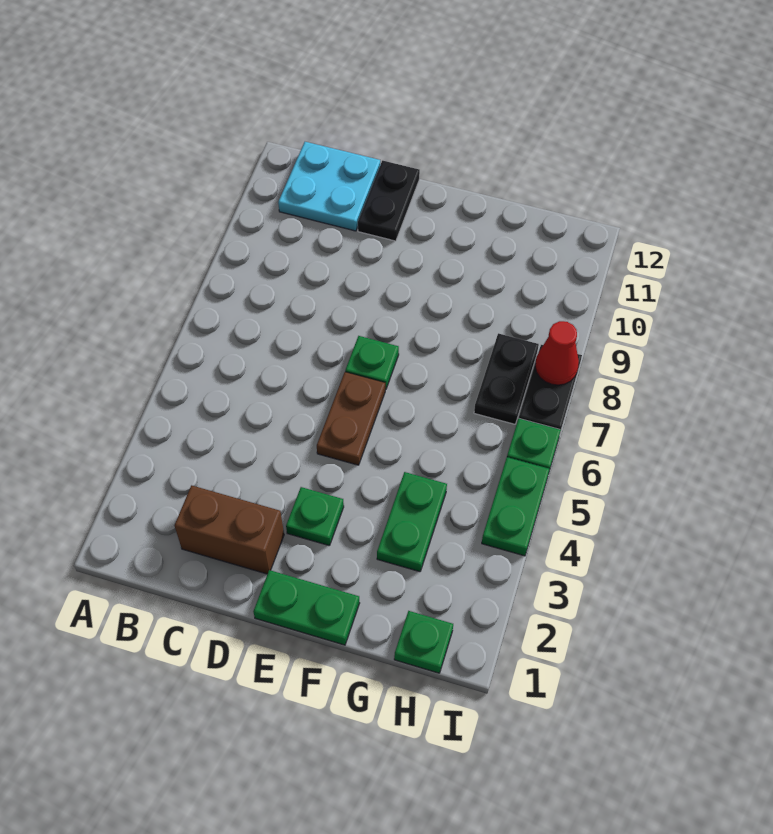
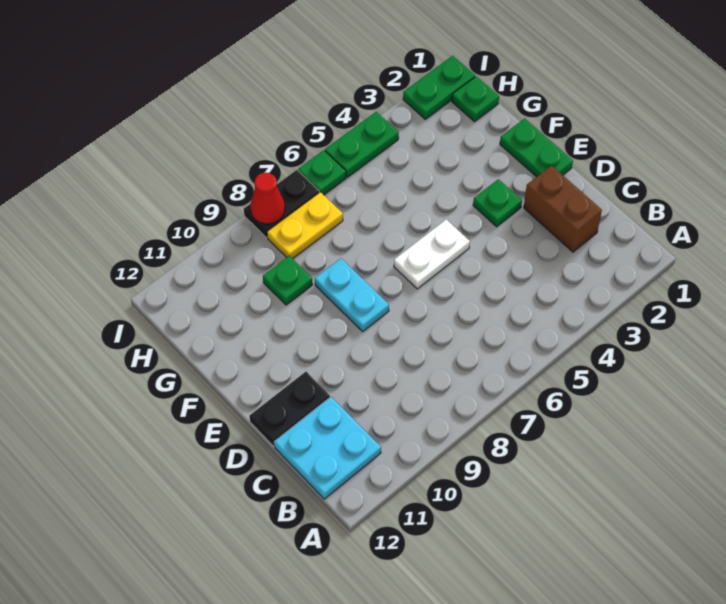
brown plate E5:E6 level 1 -> white plate E5:E6 level 1
green plate E7 level 1 -> green plate G9 level 1
none -> cyan plate E8:F8 level 1
green plate G3:G4 level 1 -> green plate I1:I2 level 1
black plate H7:H8 level 1 -> yellow plate H7:H8 level 1

